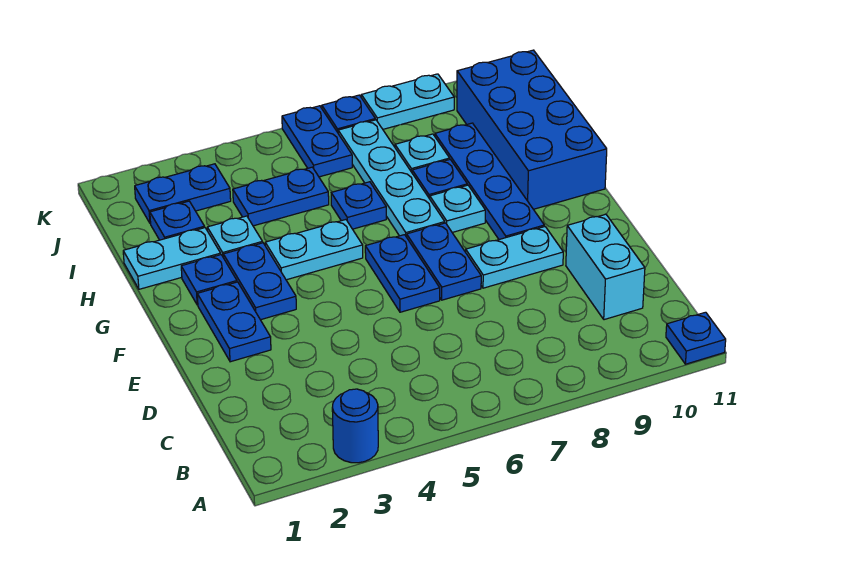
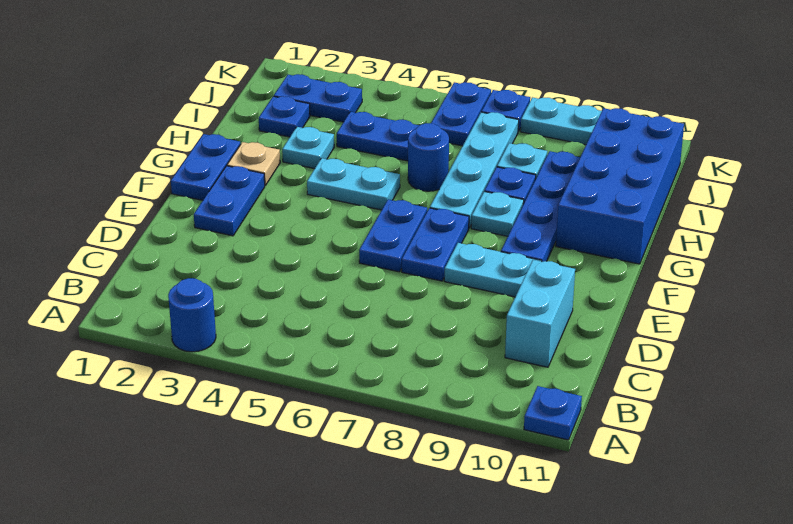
blue plate F3:G3 level 1 -> blue plate F1:G1 level 1
blue plate G2 level 1 -> tan plate G2 level 1
cyan plate H1:H2 level 1 -> none
blue plate H6 level 1 -> blue round brick H6 level 1

